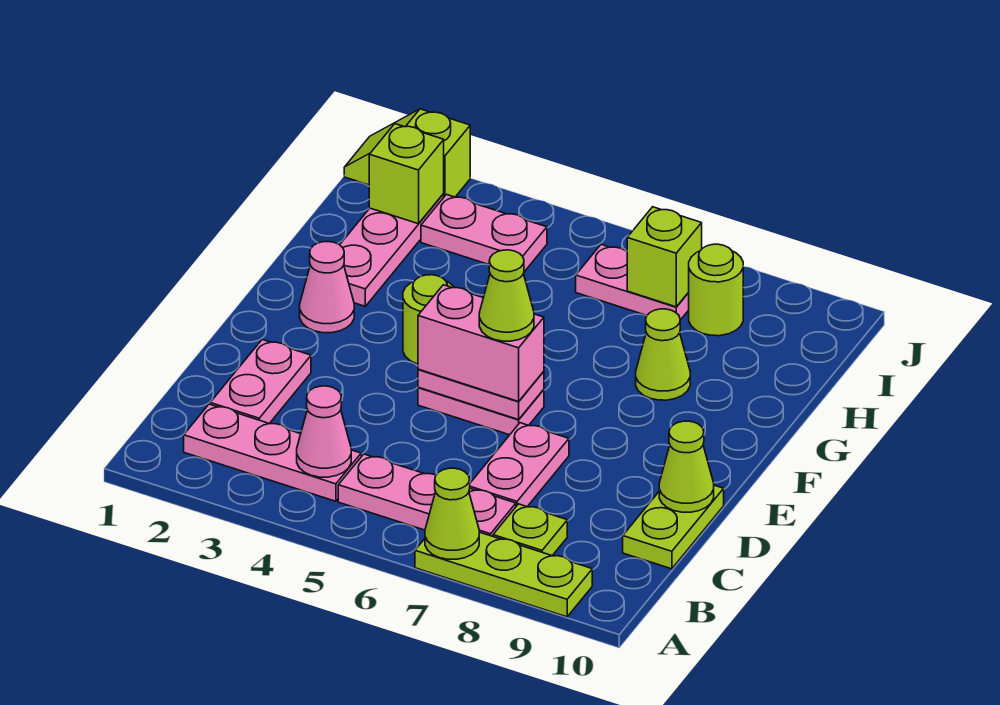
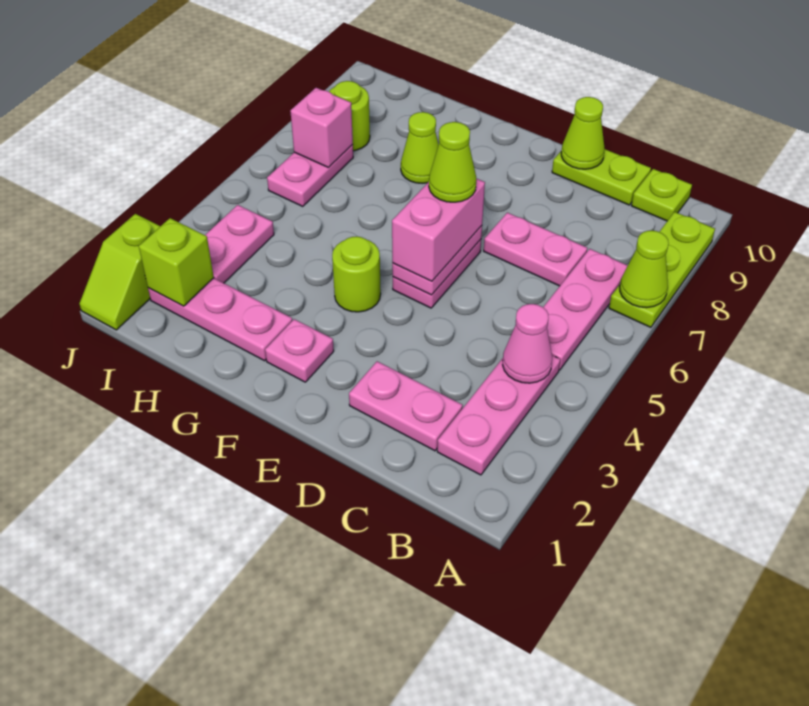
lime plate B8 level 1 -> lime plate B10 level 1
pink cone F2 level 1 -> pink plate F2 level 1
lime brick I7 level 2 -> pink brick I7 level 2

